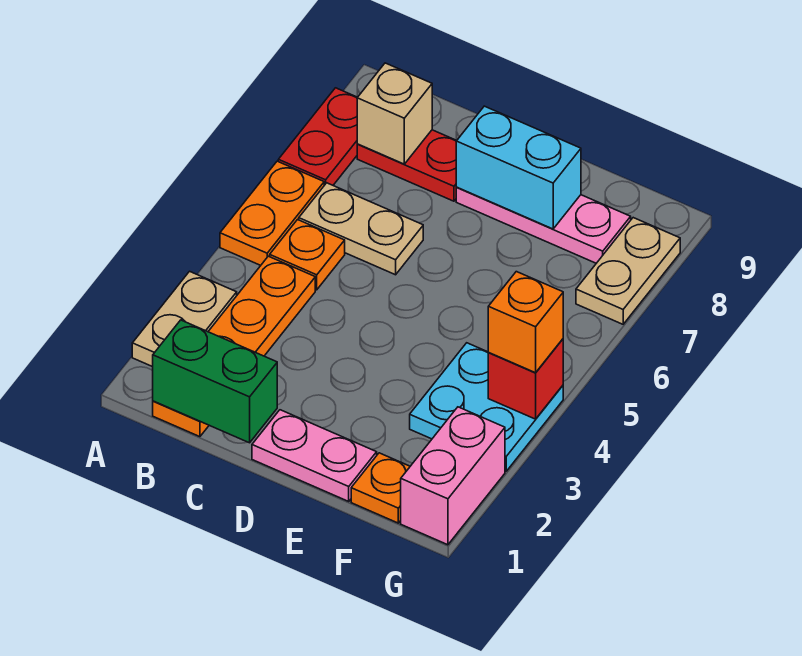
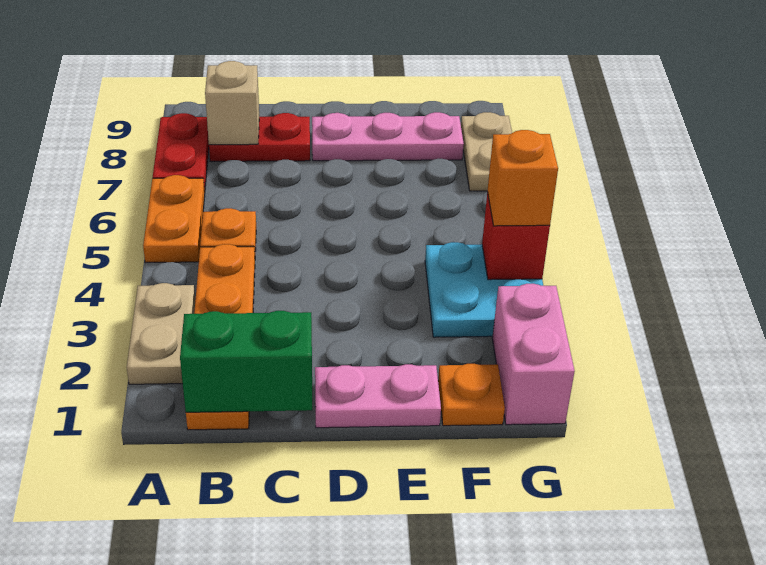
tan plate B6:C6 level 1 -> none
cyan brick D8:E8 level 2 -> none

